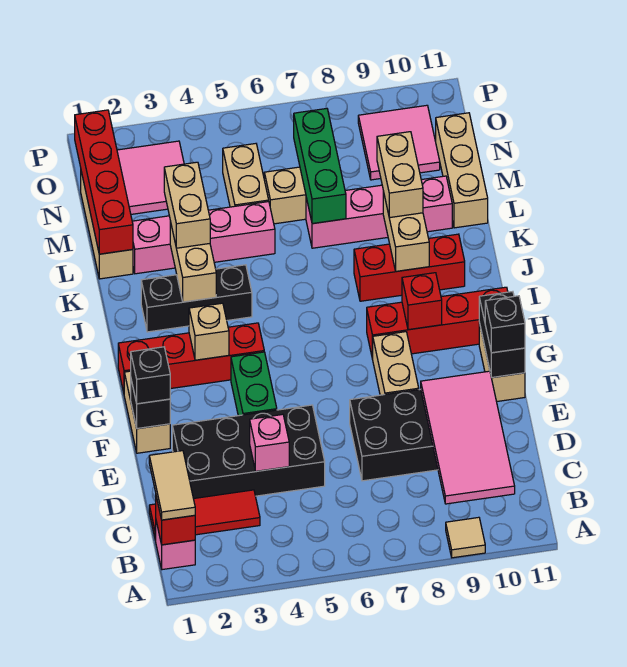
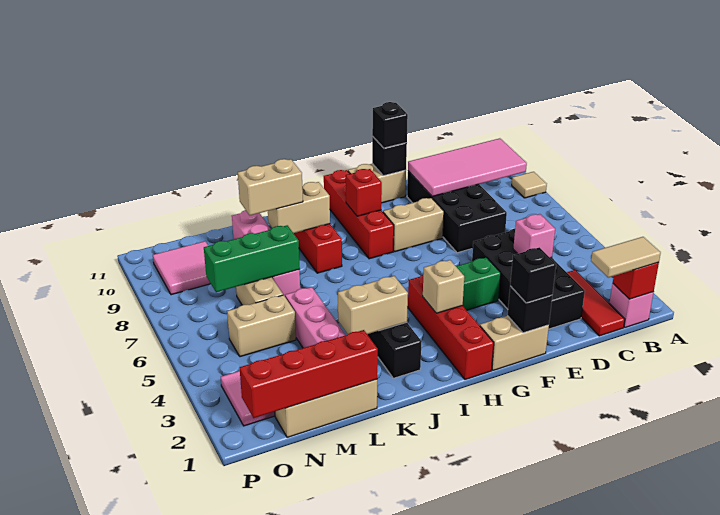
black brick F11:G11 level 2 -> black brick F11 level 2
tan brick K3:L3 level 3 -> none
tan brick L11:N11 level 1 -> none

